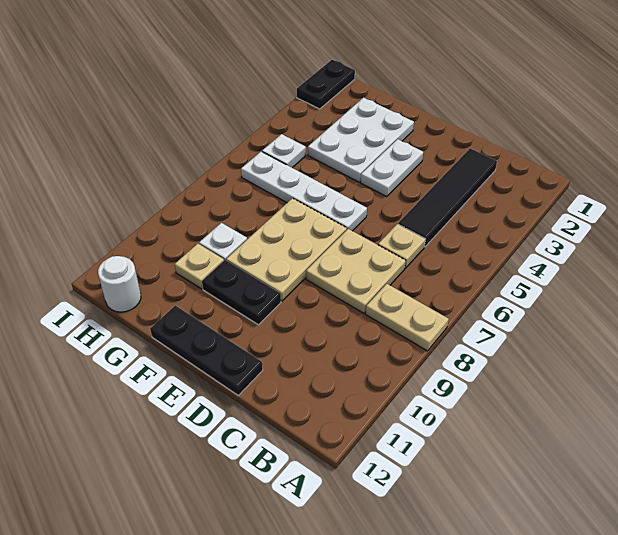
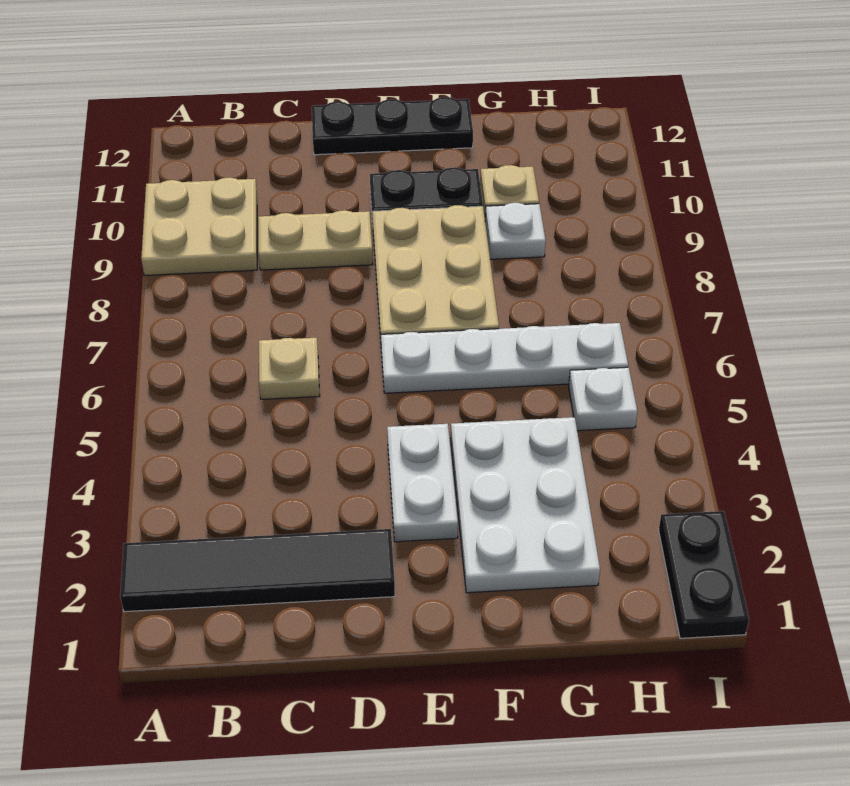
tan plate A8:B8 level 1 -> tan plate C9:D9 level 1
black tile C2:C5 level 1 -> black tile A2:D2 level 1
tan plate C7:D8 level 1 -> tan plate A9:B10 level 1
white round brick H12 level 1 -> none

